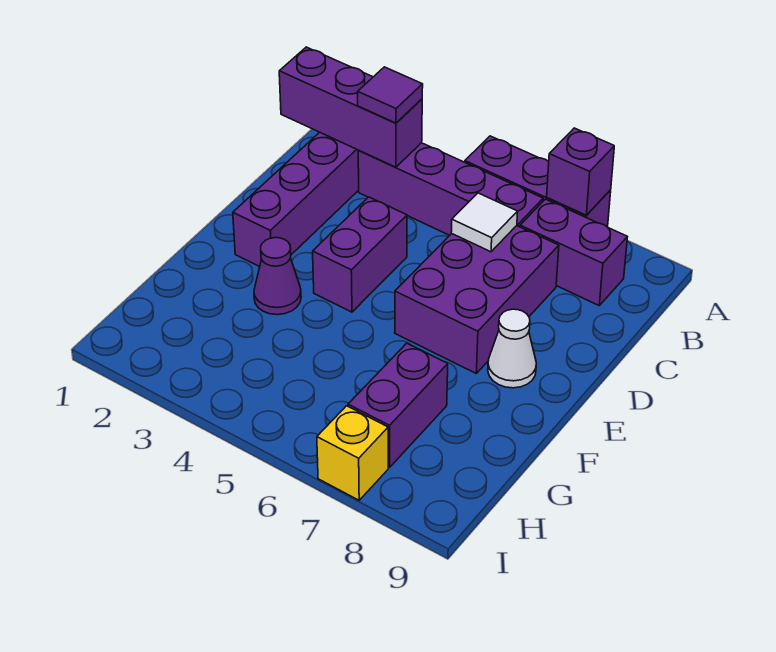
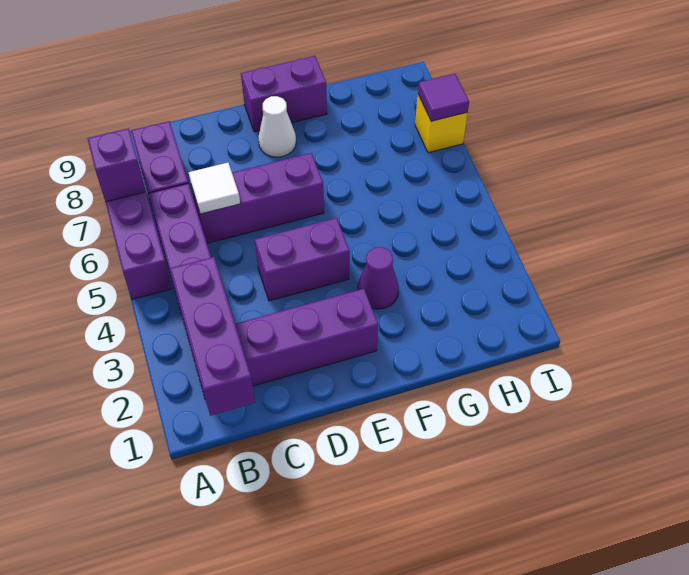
purple tile B3 level 3 -> purple tile I7 level 2
purple brick C6:E7 level 1 -> purple brick C6:E6 level 1
purple brick G7:H7 level 1 -> purple brick E9:F9 level 1

